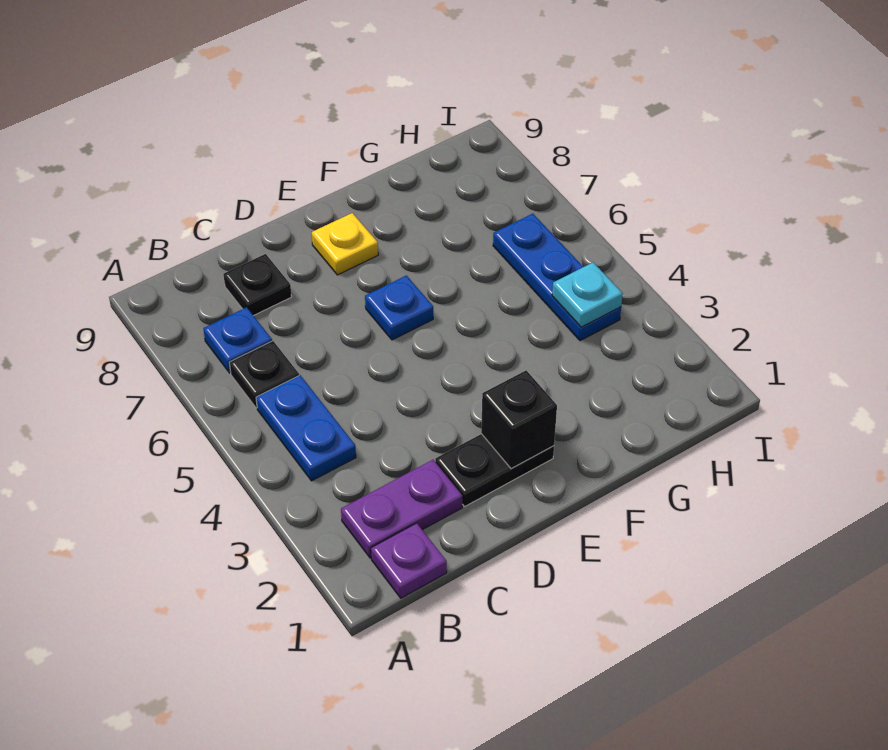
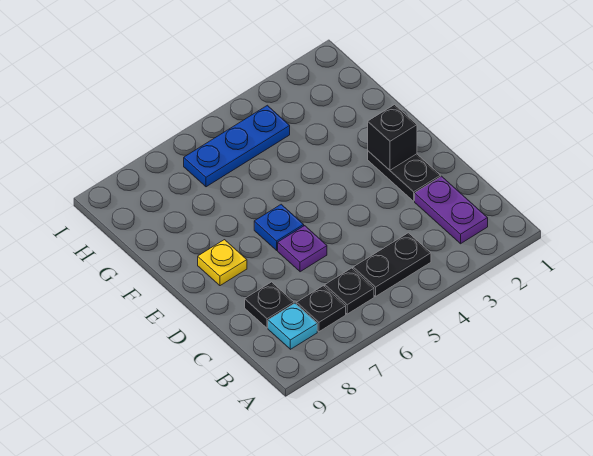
purple plate B1 level 1 -> purple plate D6 level 1
blue plate B4:B5 level 1 -> black plate B4:B5 level 1
blue plate B7 level 1 -> black plate B7 level 1
cyan plate H4 level 2 -> cyan plate B8 level 1

